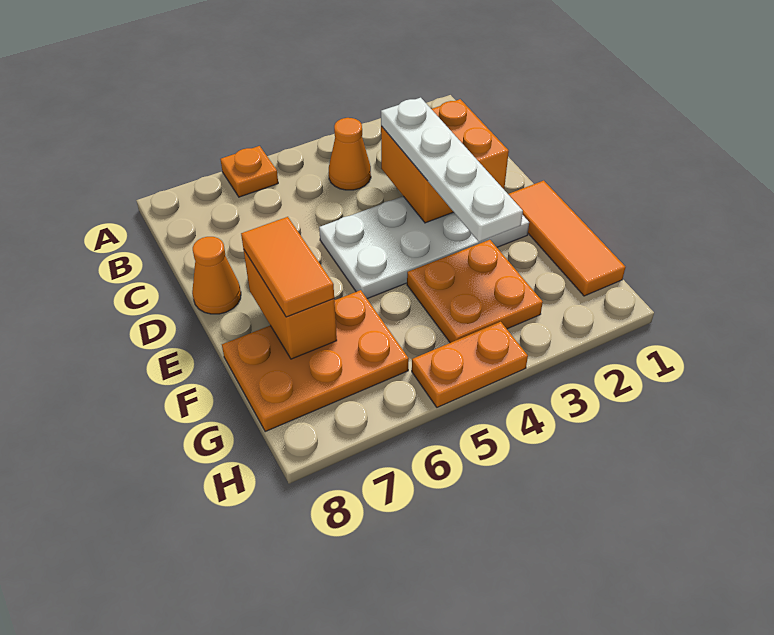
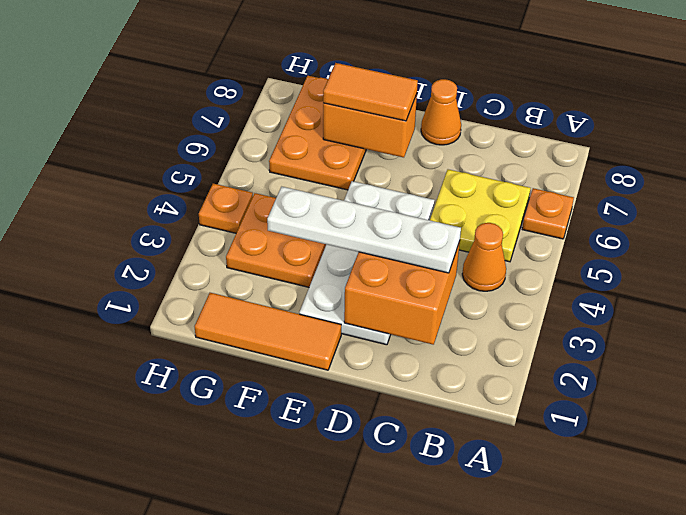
none -> yellow plate B5:C6 level 1
orange plate H4:H5 level 1 -> orange plate H4 level 1

